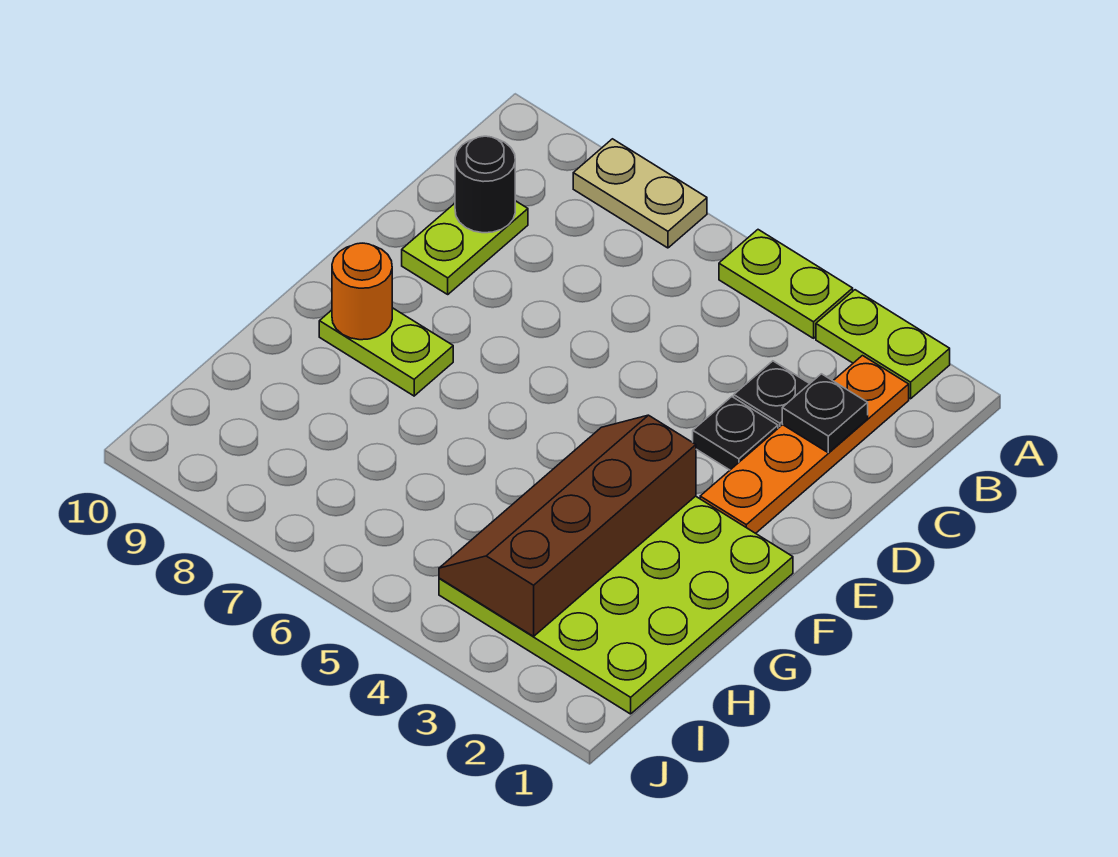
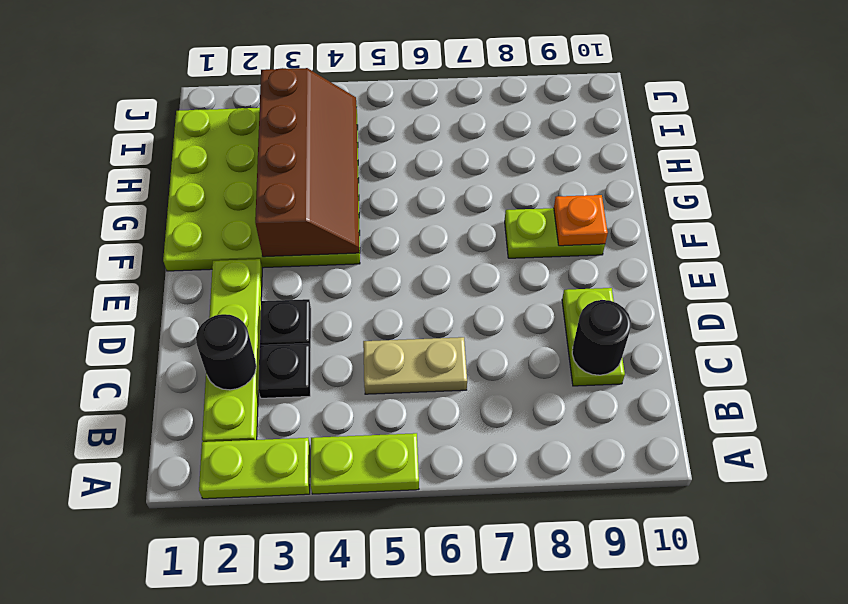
tan plate A7:A8 level 1 -> tan plate C5:C6 level 1
orange plate B2:E2 level 1 -> lime plate B2:E2 level 1
black plate C2 level 2 -> black round brick C2 level 2
orange round brick F9 level 2 -> orange plate F9 level 2

